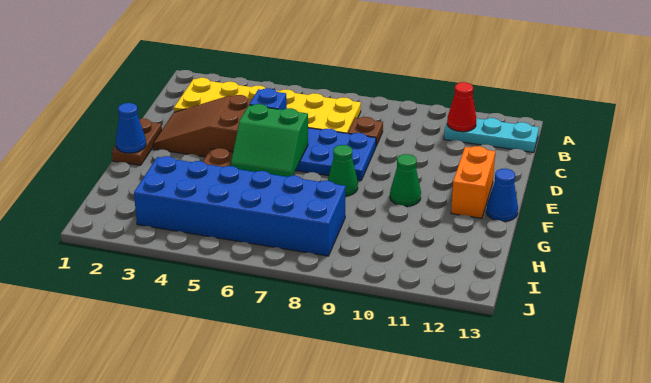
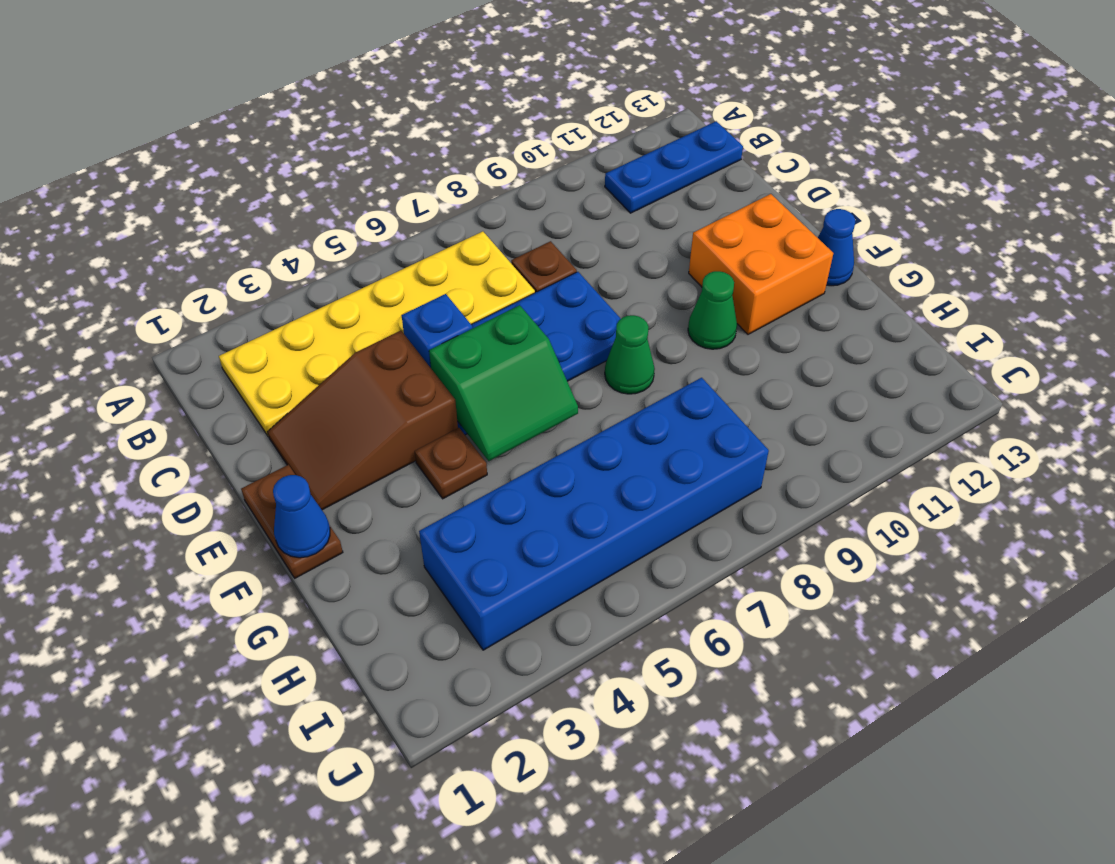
cyan plate B11:B13 level 1 -> blue plate B11:B13 level 1
red cone B11 level 2 -> none
orange brick E12:F12 level 1 -> orange brick E11:F12 level 1

